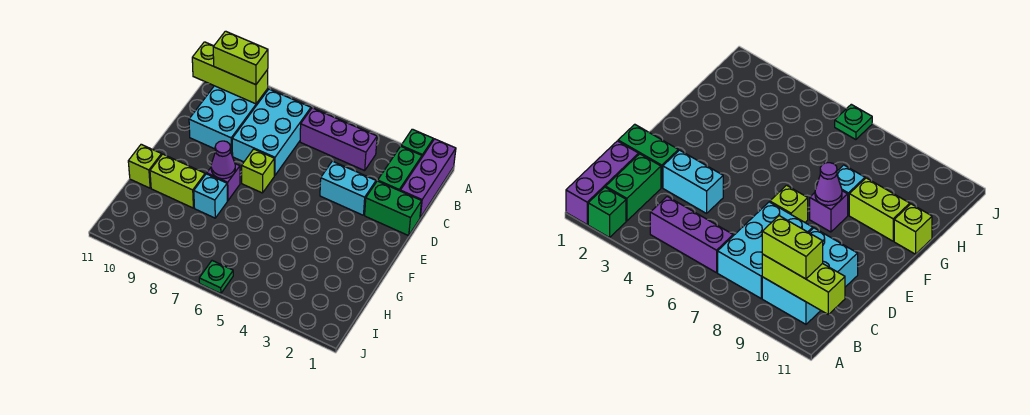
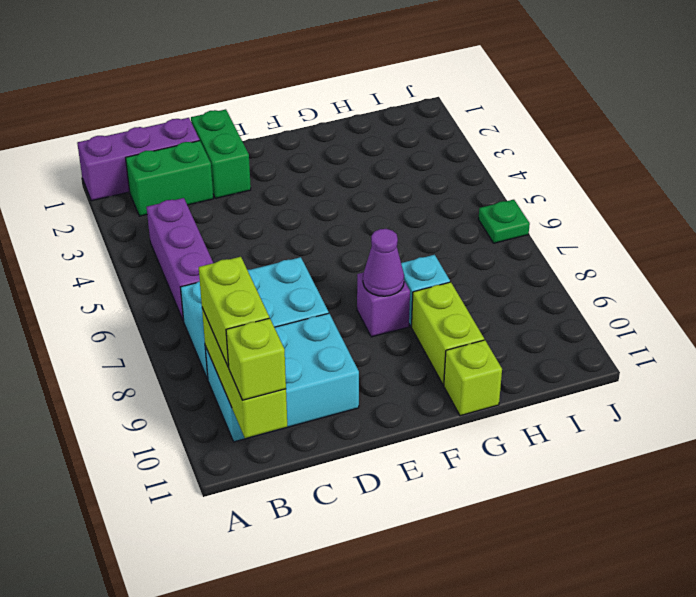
green brick A2 level 1 -> none
cyan brick D3:D4 level 1 -> none
lime brick E7 level 1 -> lime brick B11 level 3

